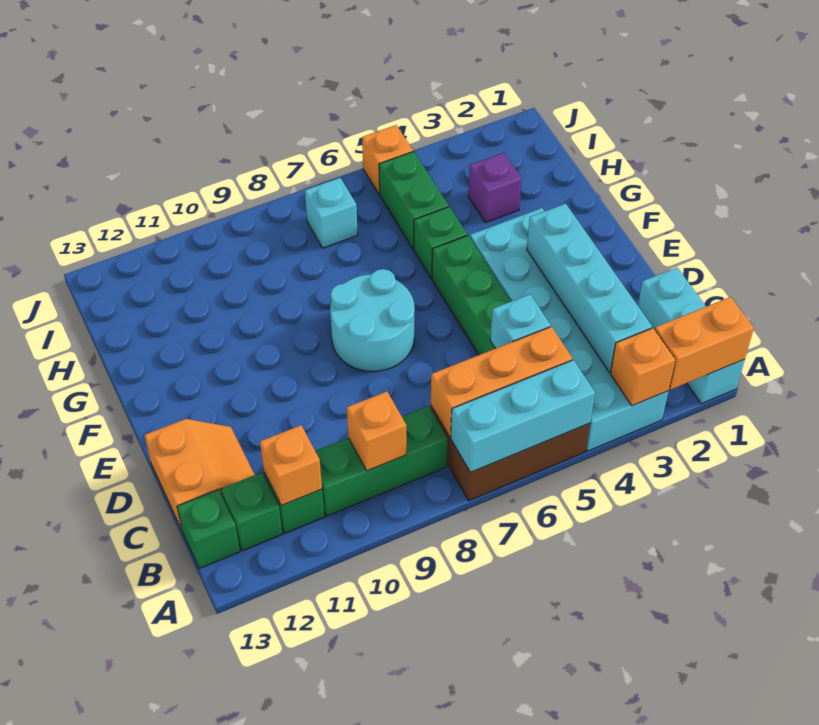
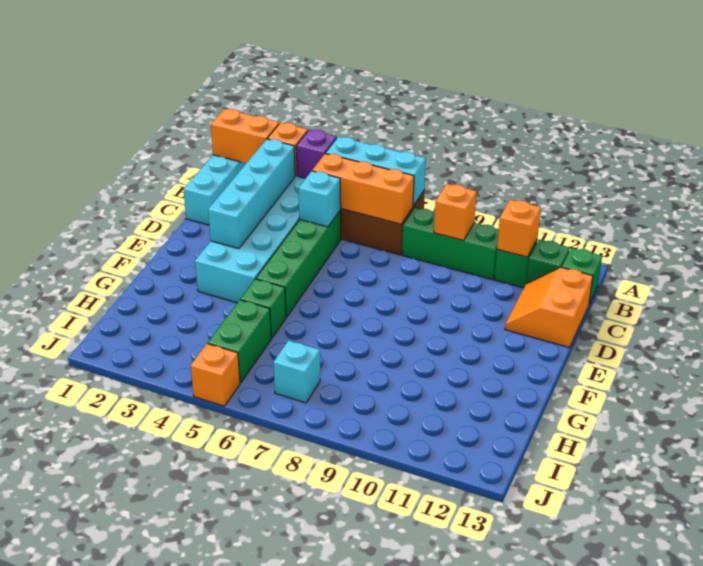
cyan round brick E7:F8 level 1 -> none
purple brick H3 level 1 -> purple brick A4 level 2

